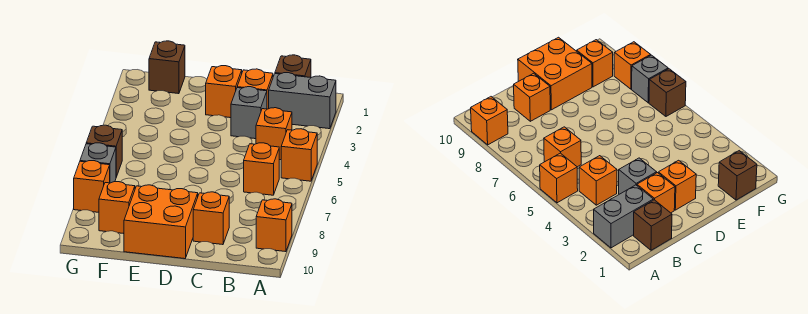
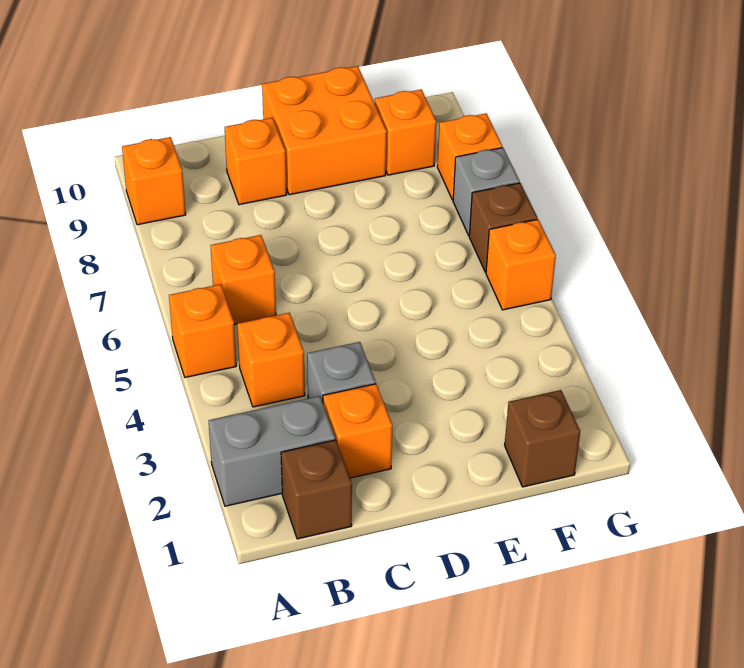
orange brick D2 level 1 -> orange brick G5 level 1

